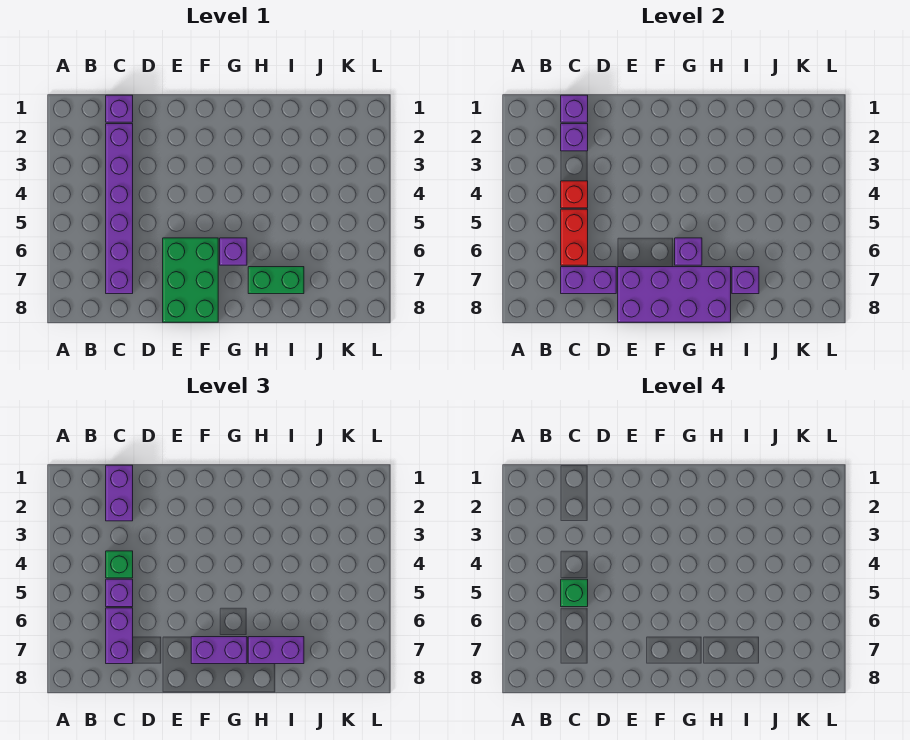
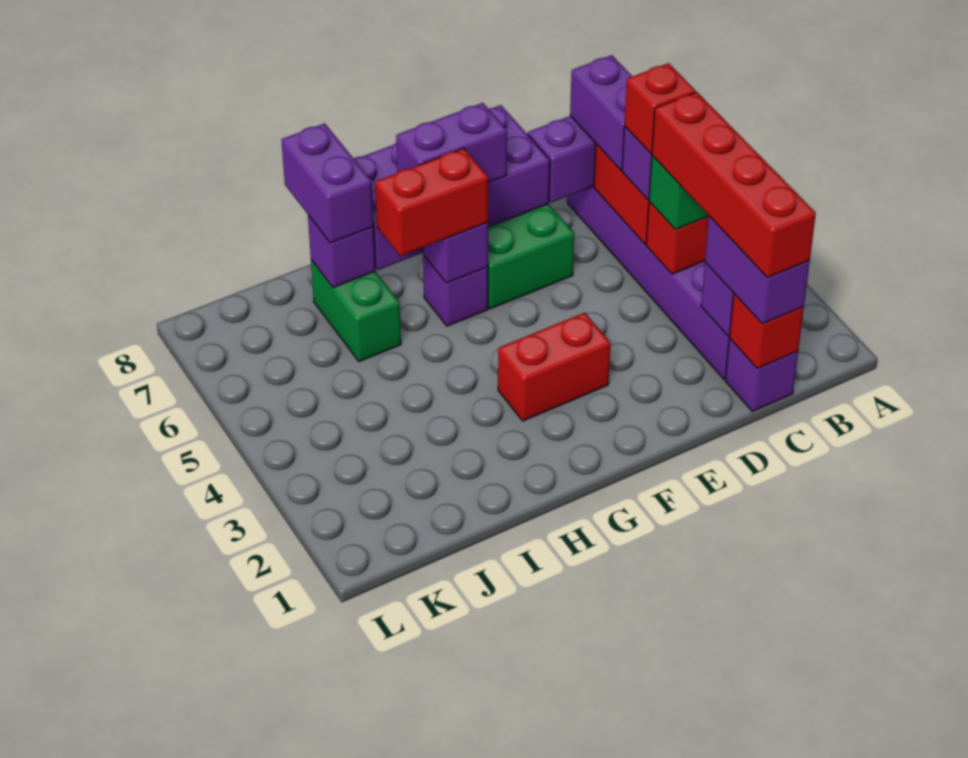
purple brick C1 level 2 -> red brick C1 level 2
none -> red brick C1:C4 level 4
green brick C5 level 4 -> red brick C5 level 4
none -> red brick F3:G3 level 1
none -> red brick G6:H6 level 3
green brick H7:I7 level 1 -> green brick I6:I7 level 1
purple brick H7:I7 level 3 -> purple brick I7:I8 level 3

